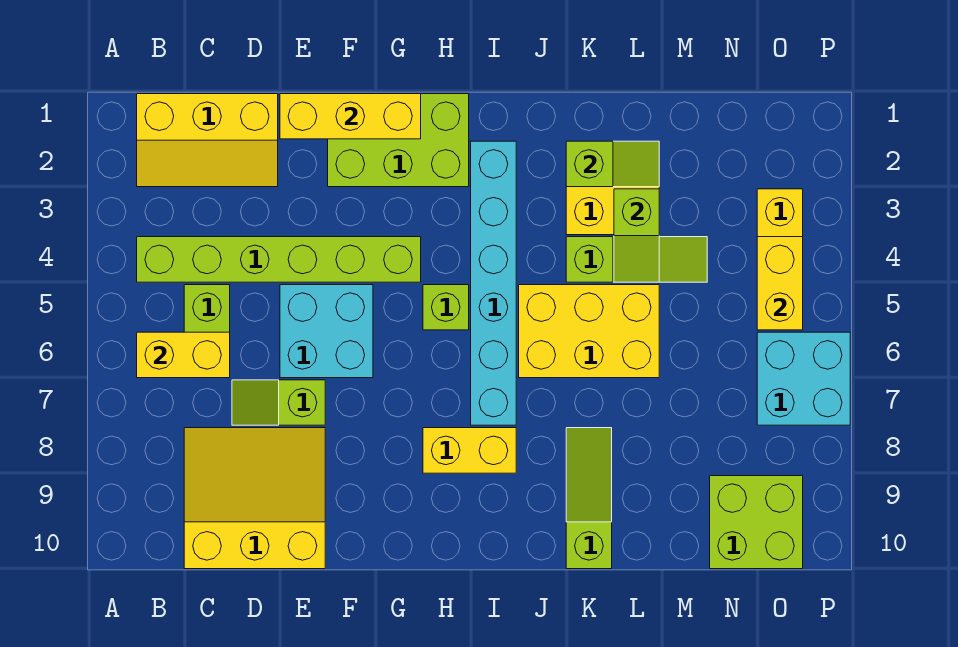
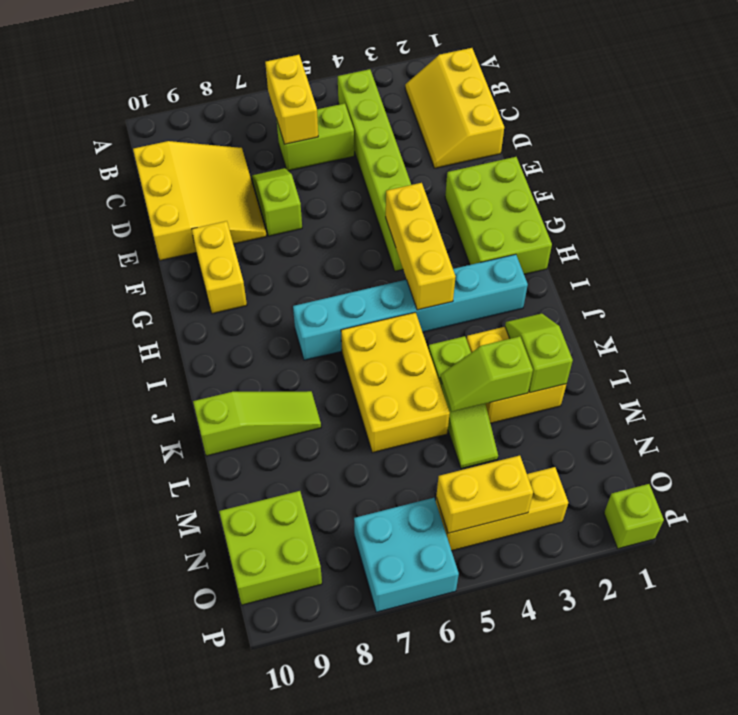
yellow brick E1:G1 level 2 -> yellow brick G4:I4 level 2
cyan brick E5:F6 level 1 -> none
lime brick H5 level 1 -> lime brick P1 level 1
yellow brick H8:I8 level 1 -> yellow brick F9:G9 level 1
lime slope K2:L2 level 2 top K -> lime slope K2:L2 level 2 top L

